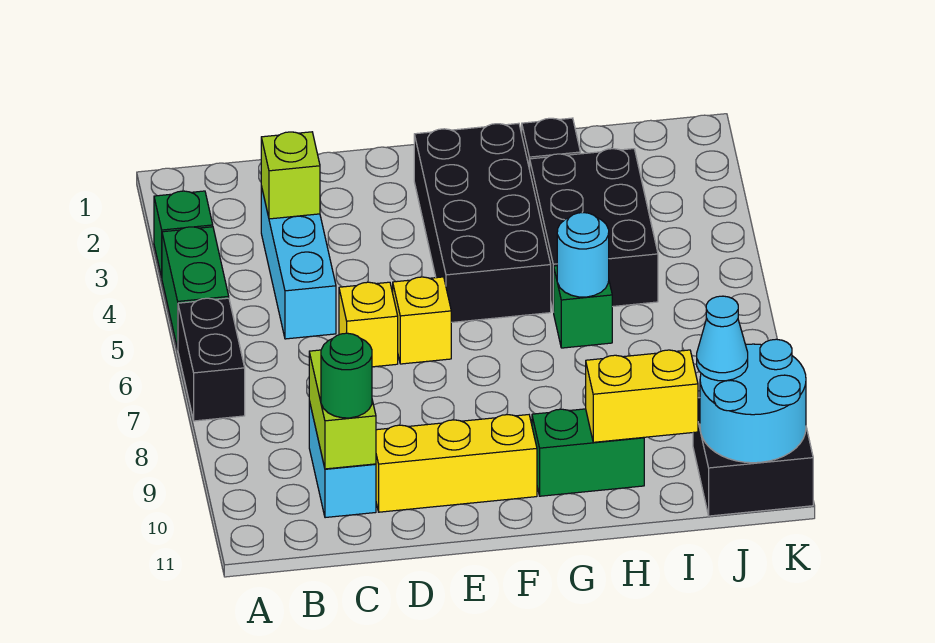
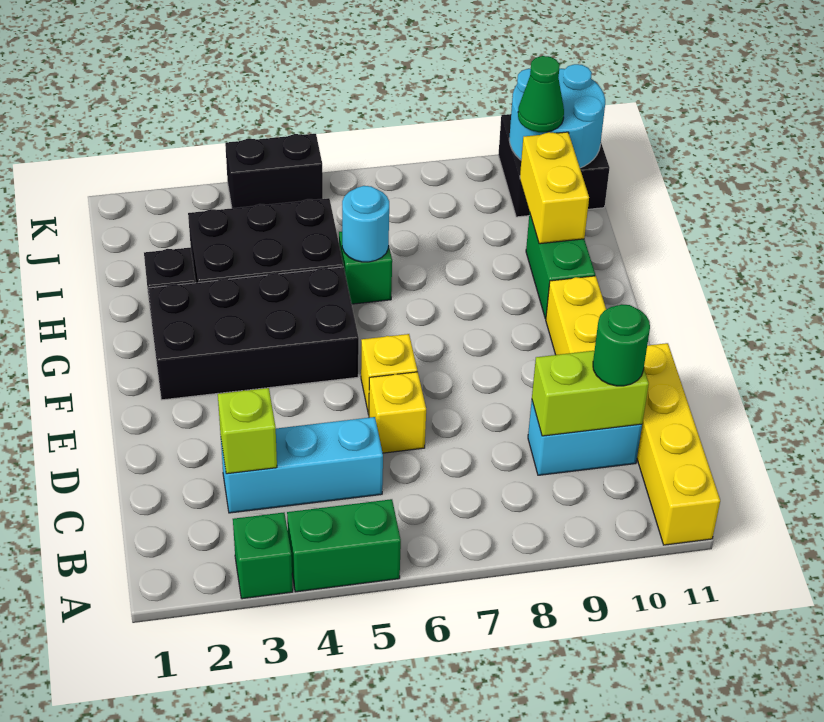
black brick A6:A7 level 1 -> black brick K4:K5 level 1
none -> yellow brick A11:D11 level 1
cyan cone J10 level 3 -> green cone J10 level 3

